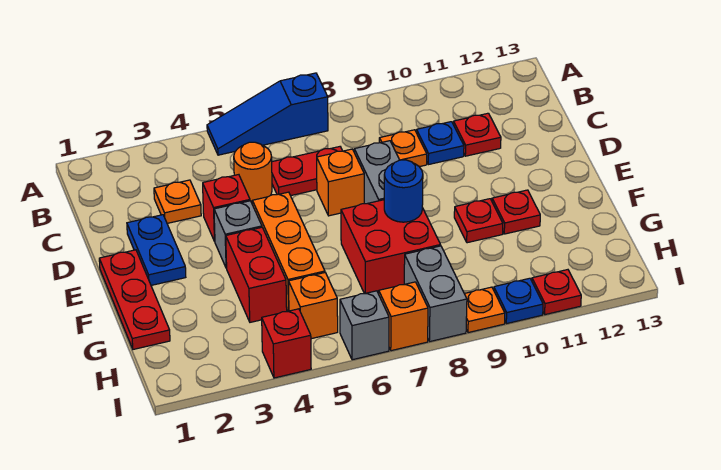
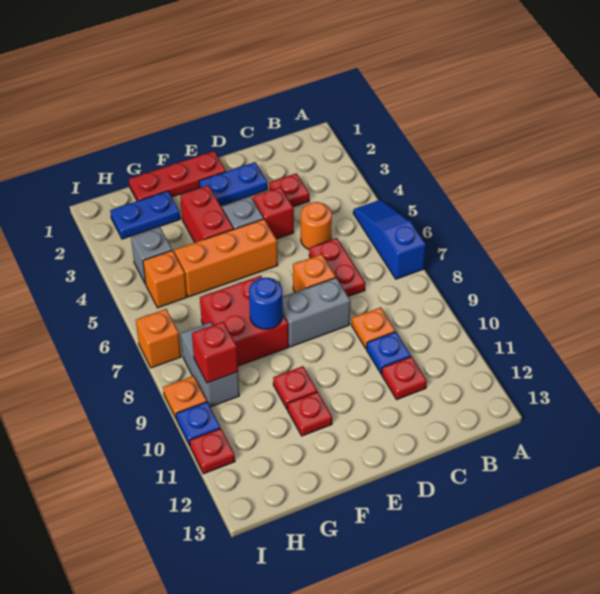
orange plate C3 level 1 -> red plate C3 level 1
red brick F4:G4 level 1 -> red brick F3:F4 level 1
none -> blue plate G2:H2 level 1
grey brick H8:I8 level 1 -> grey brick H8:H9 level 1
red brick I4 level 1 -> red brick H9 level 2
grey brick I6 level 1 -> grey brick H4 level 1

